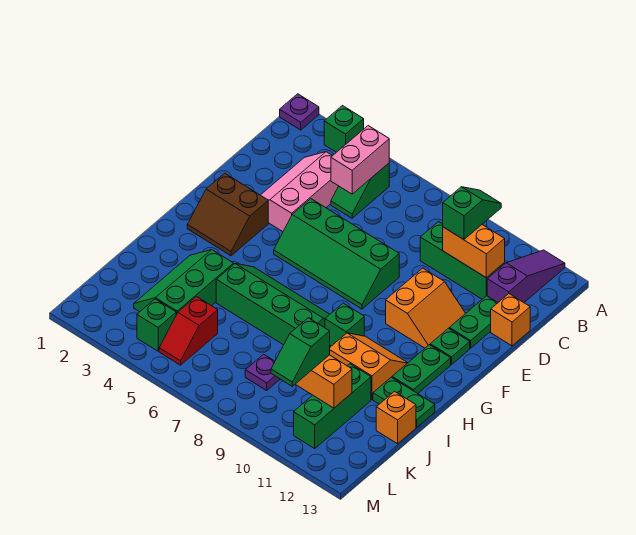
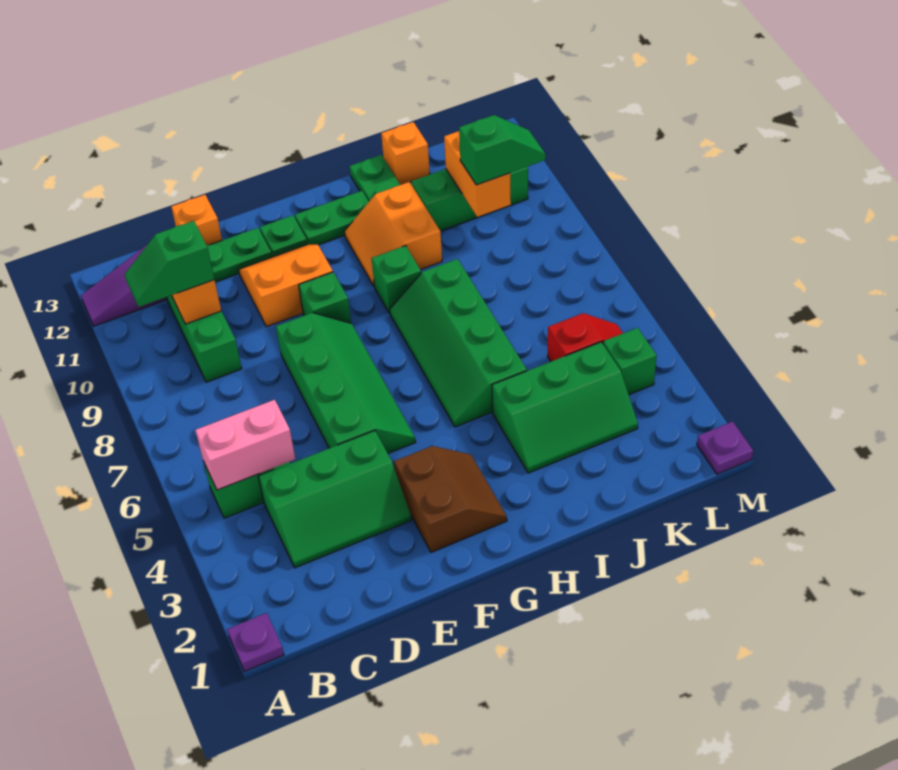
green brick A3 level 1 -> green brick F9 level 1
pink slope C3:E4 level 1 top 4 -> green slope C3:E4 level 1 top 4
purple plate K8 level 1 -> purple plate M1 level 1

